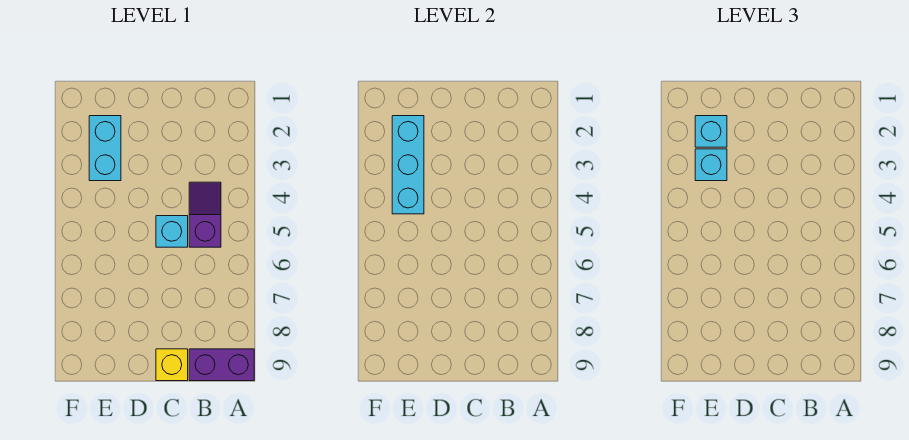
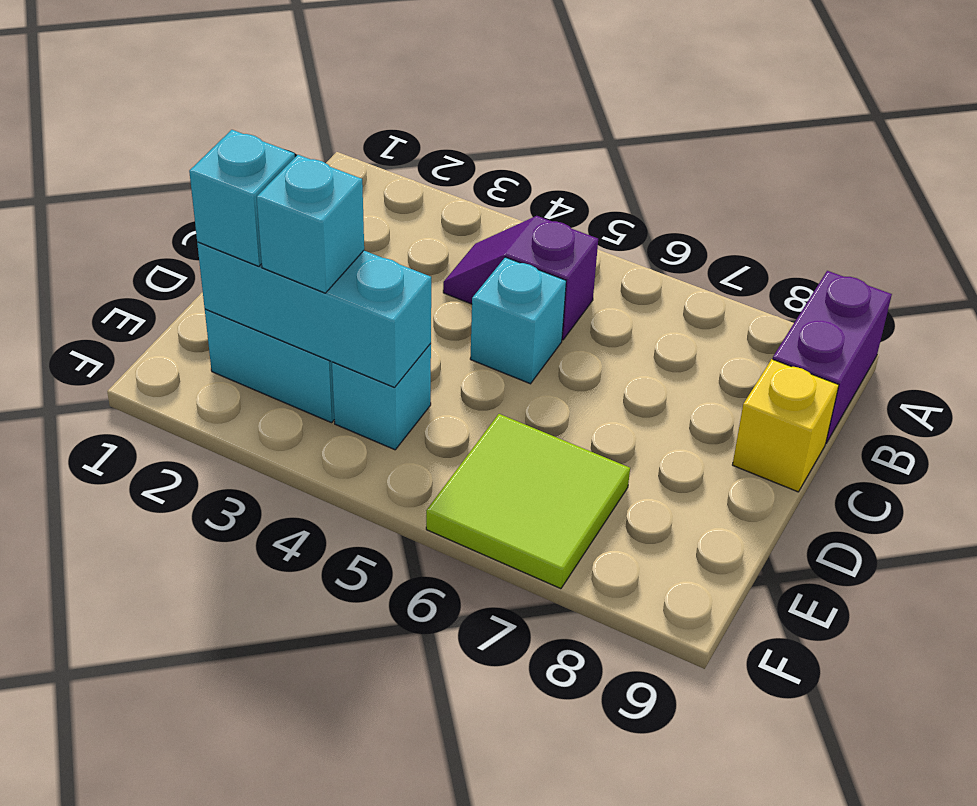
none -> cyan brick E4 level 1
none -> lime tile E6:F7 level 1

